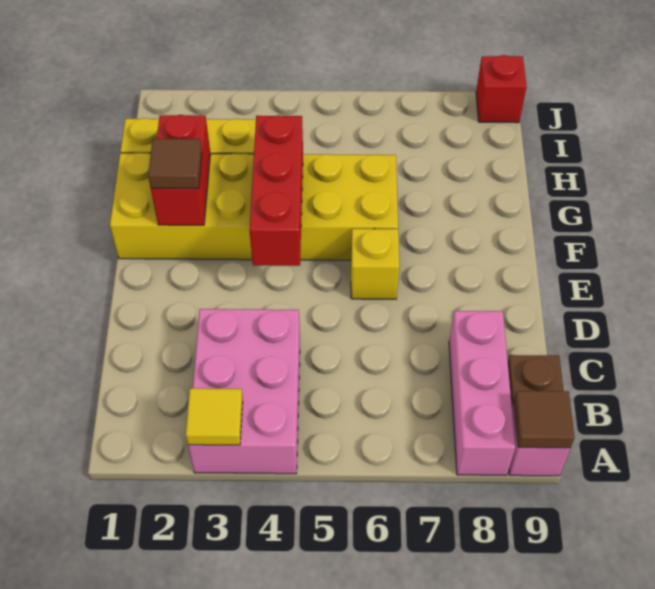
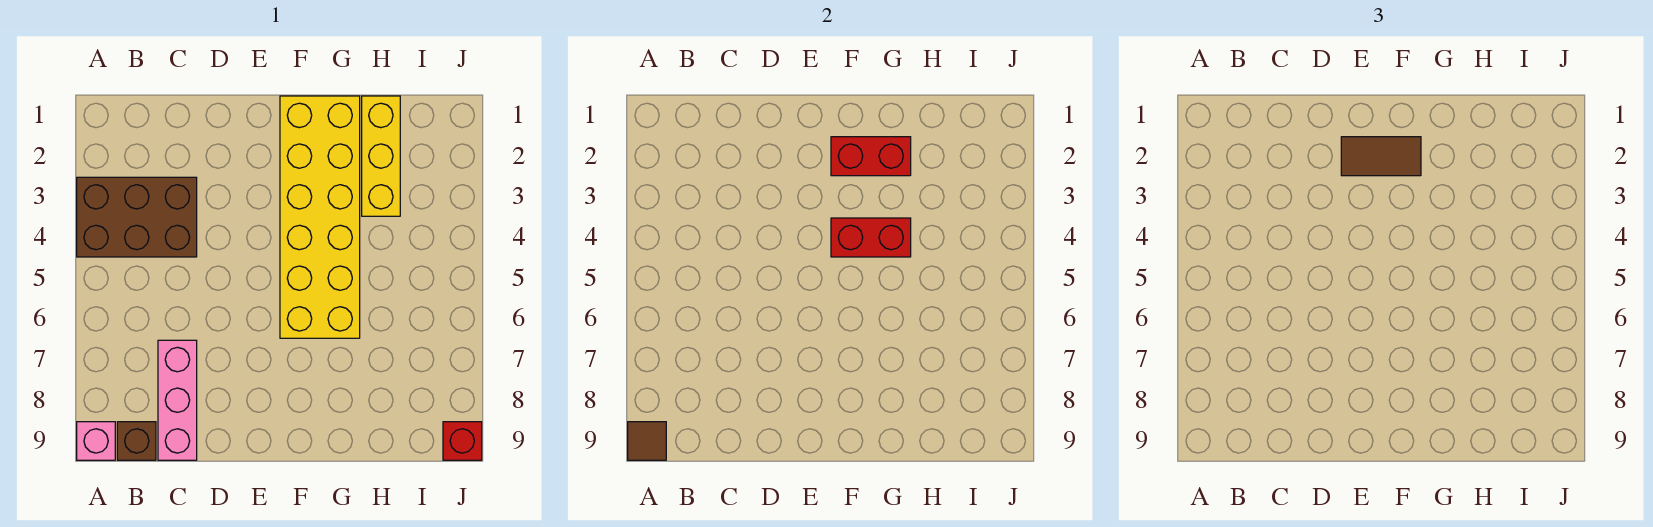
pink brick A3:C4 level 1 -> brown brick A3:C4 level 1
yellow tile A3 level 2 -> none
pink brick A8:C8 level 1 -> pink brick C7:C9 level 1
red brick E4:G4 level 2 -> red brick F4:G4 level 2
yellow brick E6 level 1 -> none
brown tile F2 level 3 -> brown tile E2:F2 level 3

